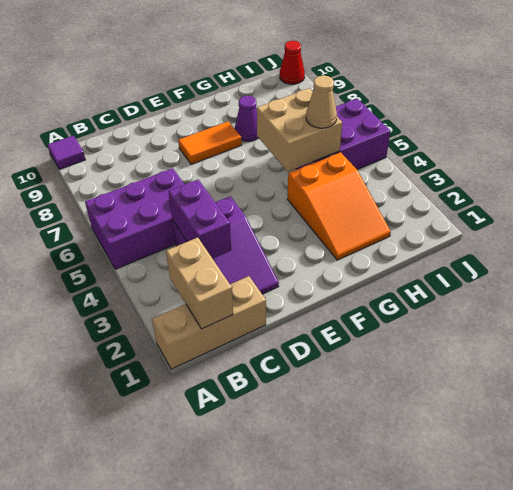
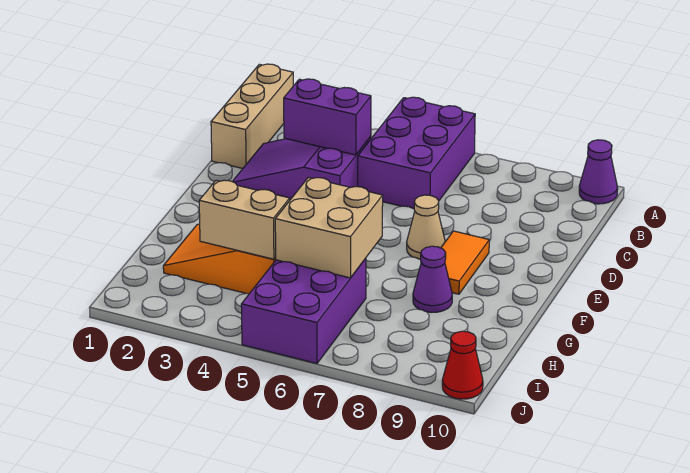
purple tile A10 level 1 -> purple cone A10 level 1
tan brick B1:B2 level 2 -> tan brick H3:H4 level 2
tan cone H5 level 3 -> tan cone E7 level 1

